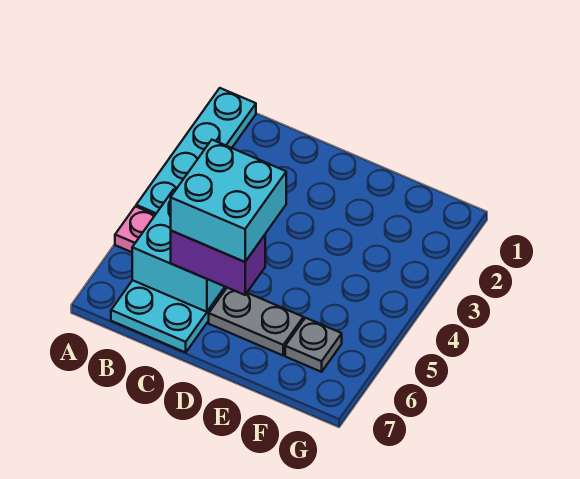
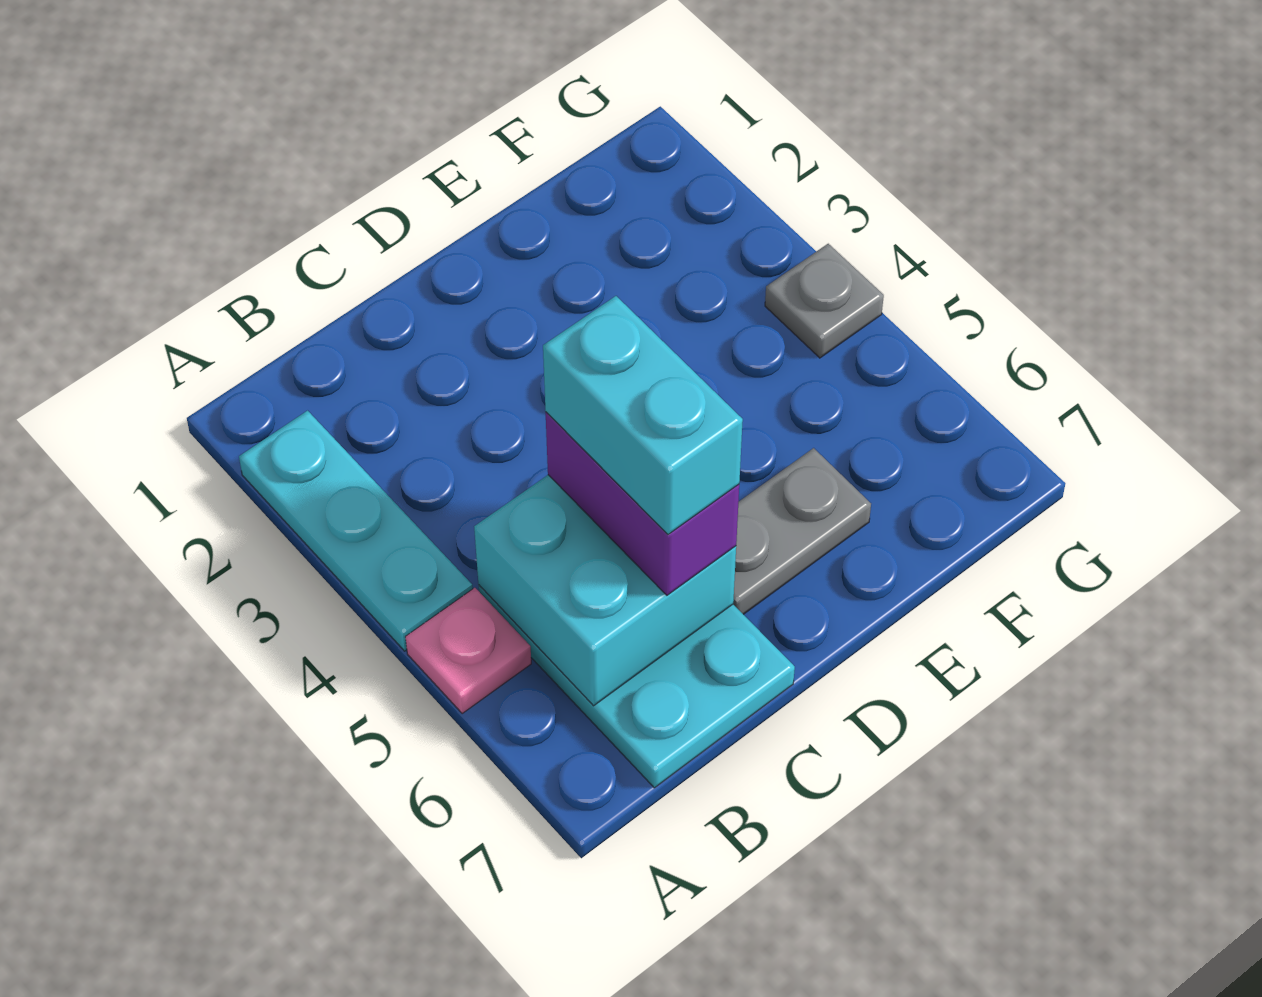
cyan plate A1:A4 level 1 -> cyan plate A2:A4 level 1
cyan brick C5:D6 level 4 -> cyan brick C5:C6 level 4
purple brick C6:D6 level 3 -> purple brick C5:C6 level 3
grey plate F6 level 1 -> grey plate G4 level 1

